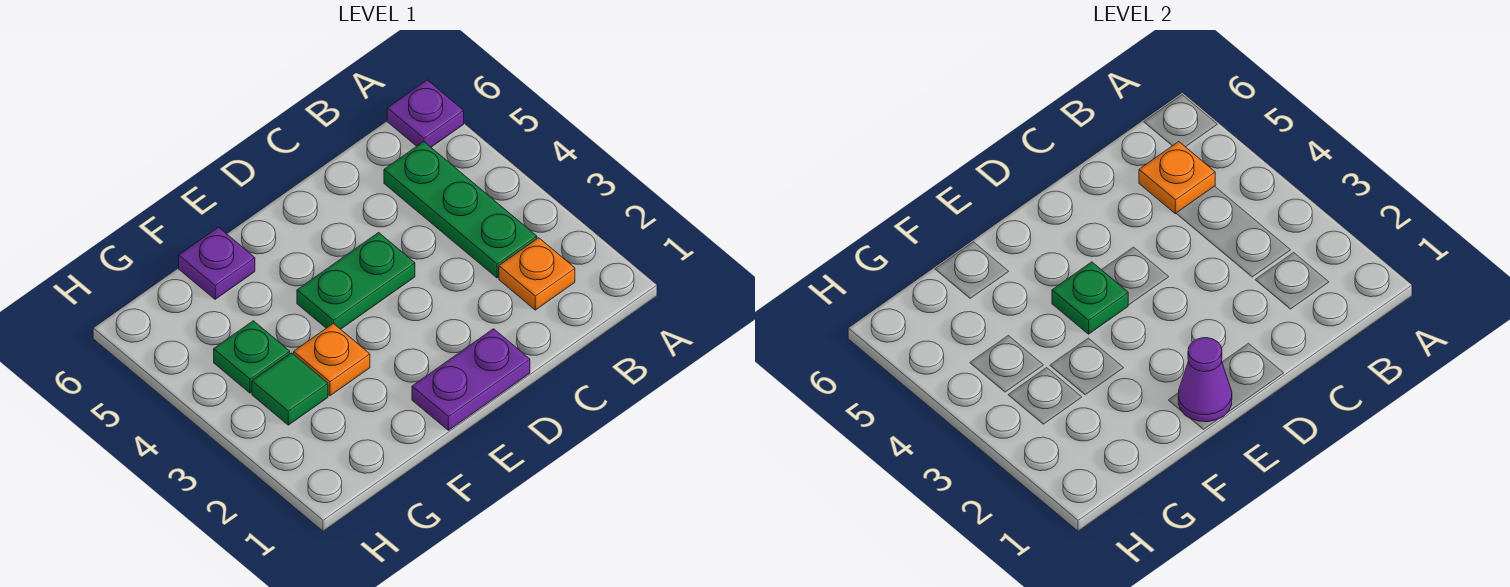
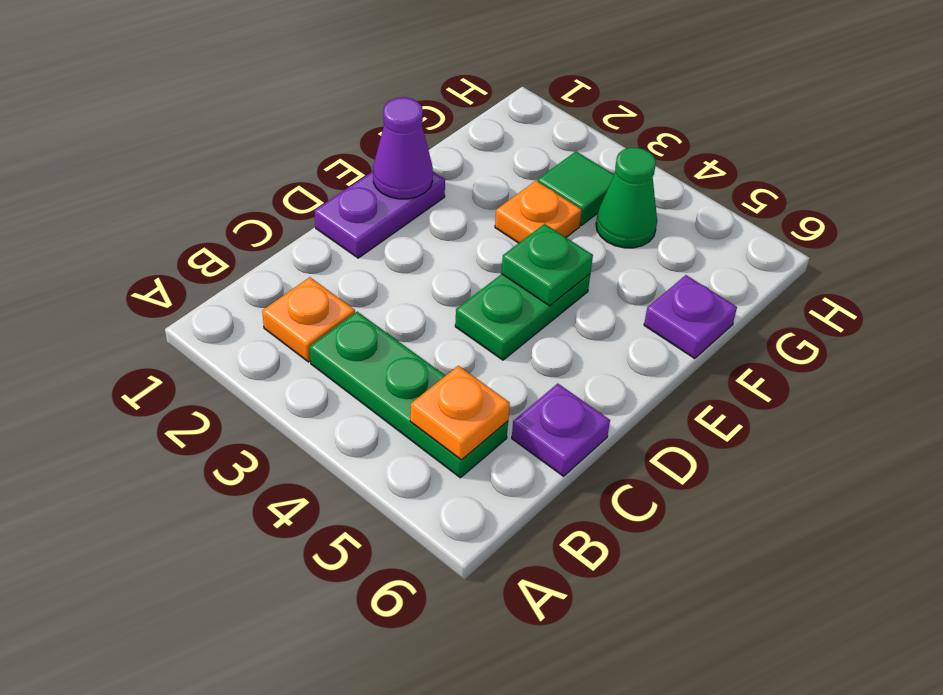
purple plate A6 level 1 -> purple plate C6 level 1
green plate G4 level 1 -> green cone G4 level 1

